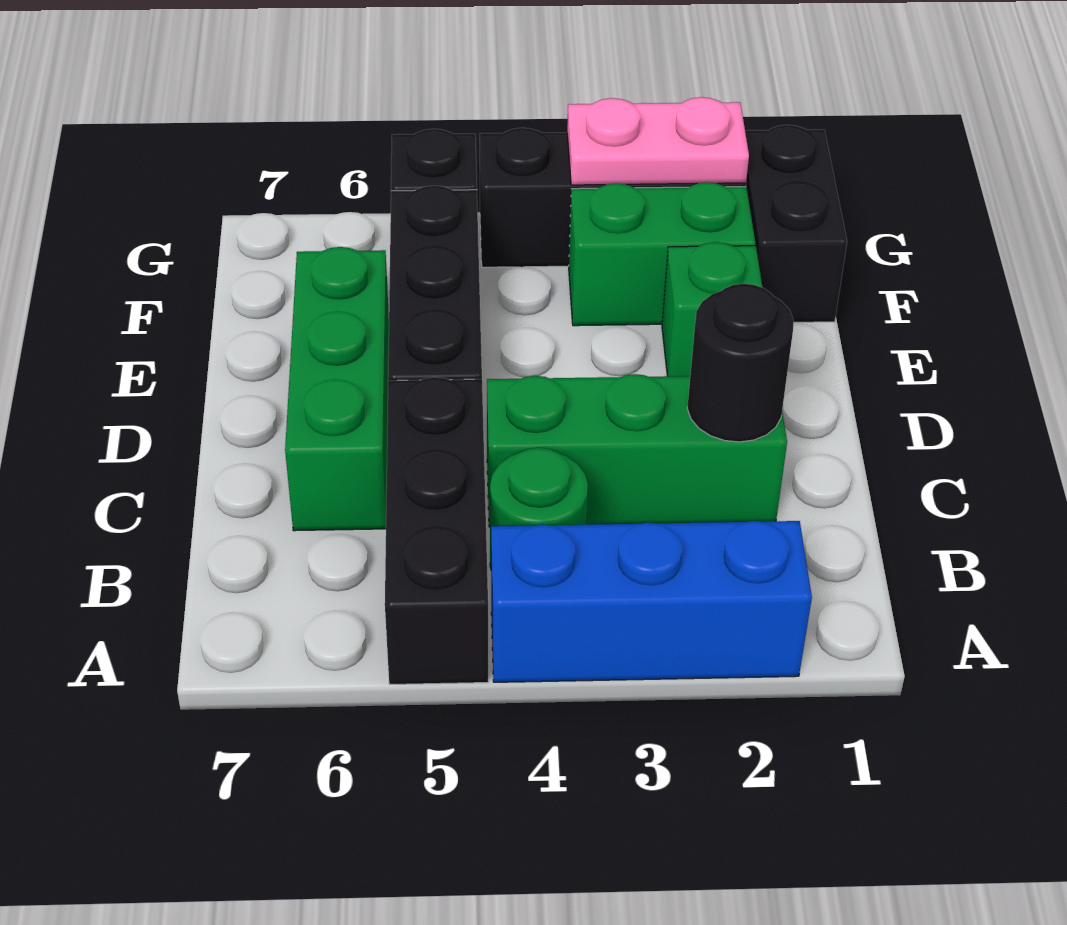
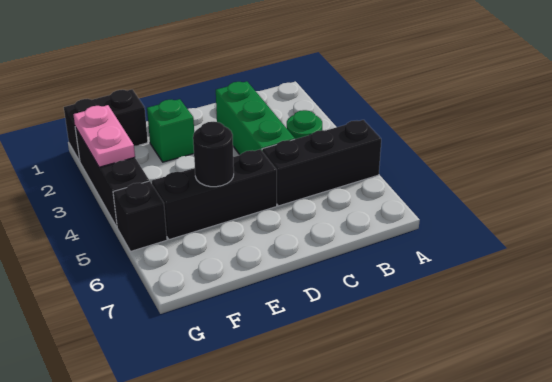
blue brick A2:A4 level 1 -> none
black round brick C2 level 2 -> black round brick E5 level 2
green brick C6:E6 level 1 -> none
green brick F2:F3 level 1 -> none

